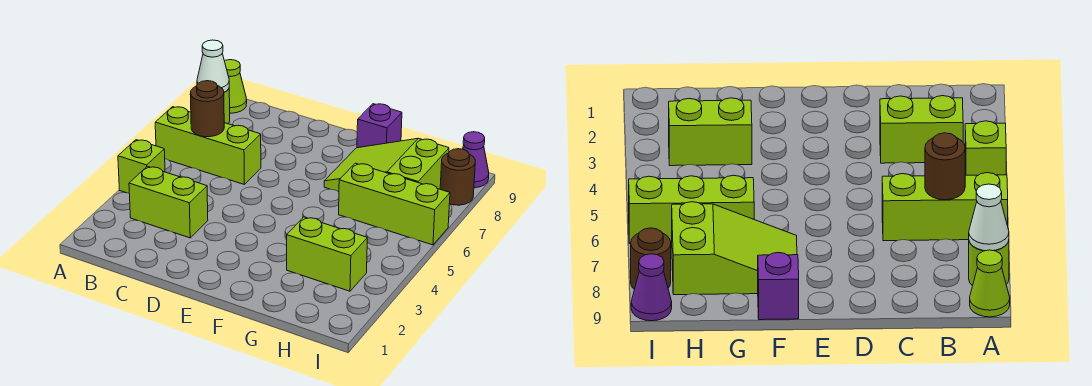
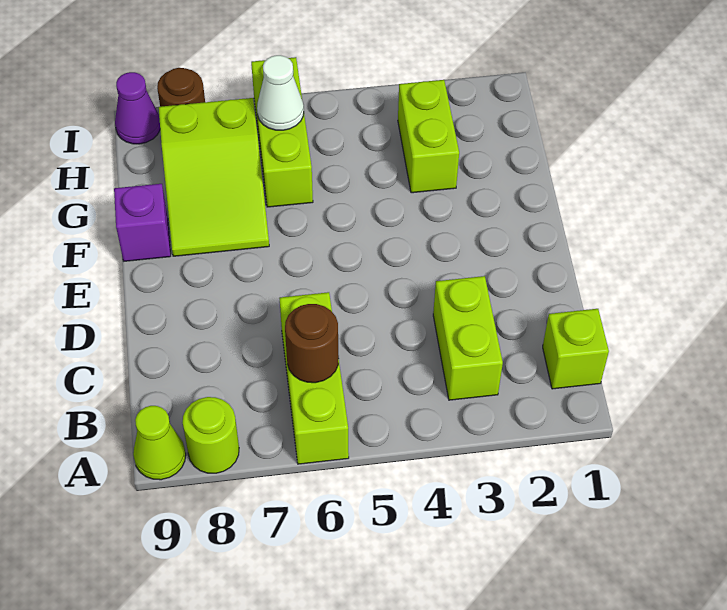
lime brick A4 level 1 -> lime brick B1 level 1
white cone A8 level 2 -> white cone H6 level 2

